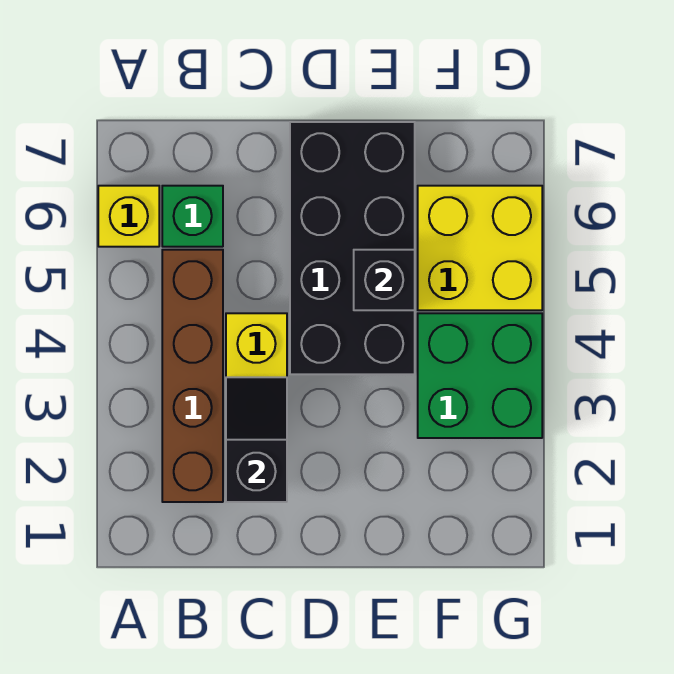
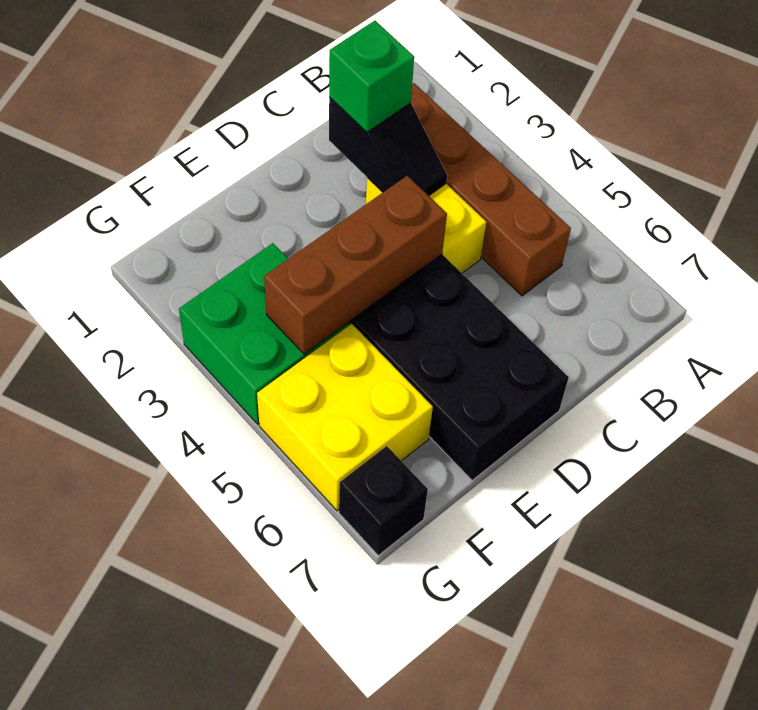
yellow brick A6 level 1 -> none
green brick B6 level 1 -> green brick C2 level 3
none -> brown brick D4:F4 level 2
black brick E5 level 2 -> black brick G7 level 1

